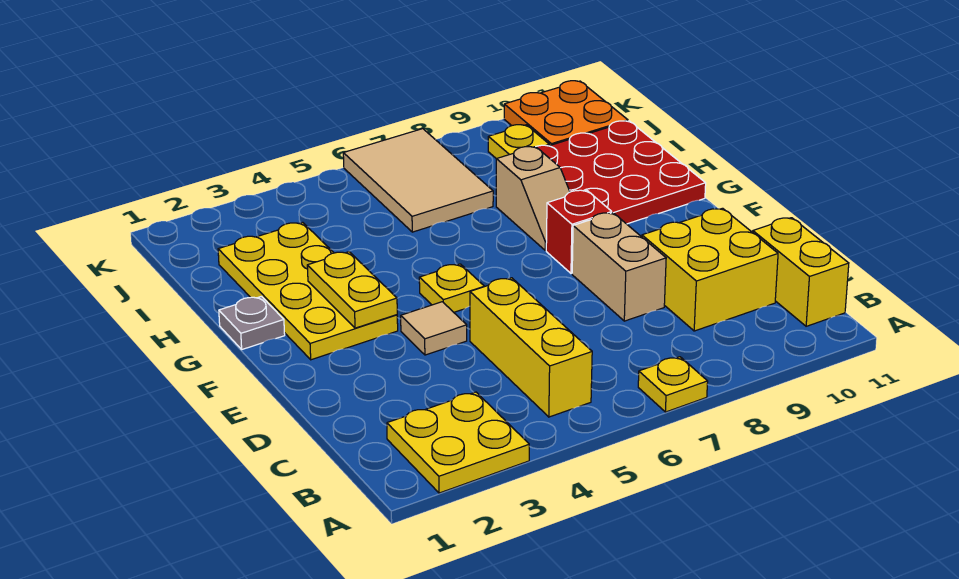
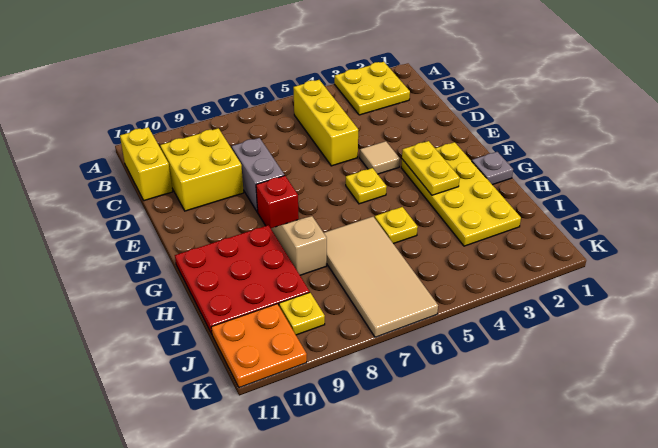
yellow plate A7 level 1 -> yellow plate H5 level 1
tan brick D8:E8 level 1 -> grey brick D8:E8 level 1
tan tile I6:K7 level 1 -> tan tile H6:K7 level 1

